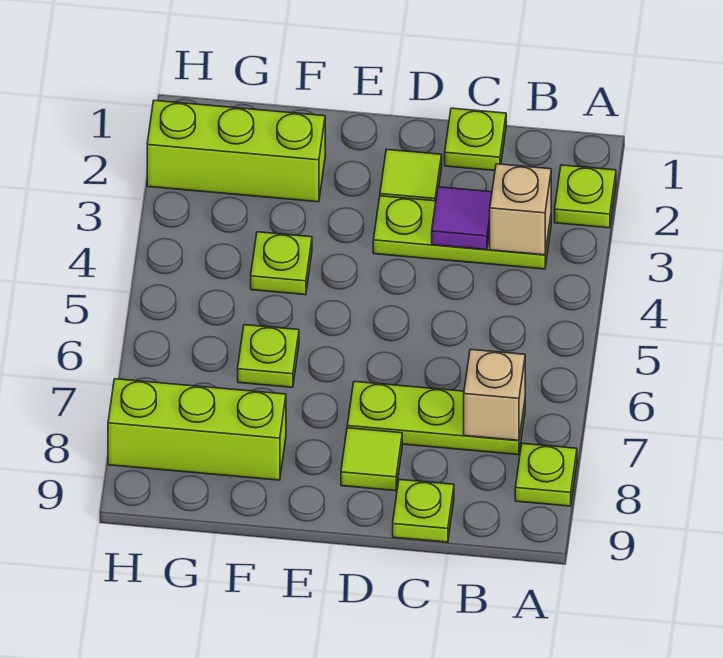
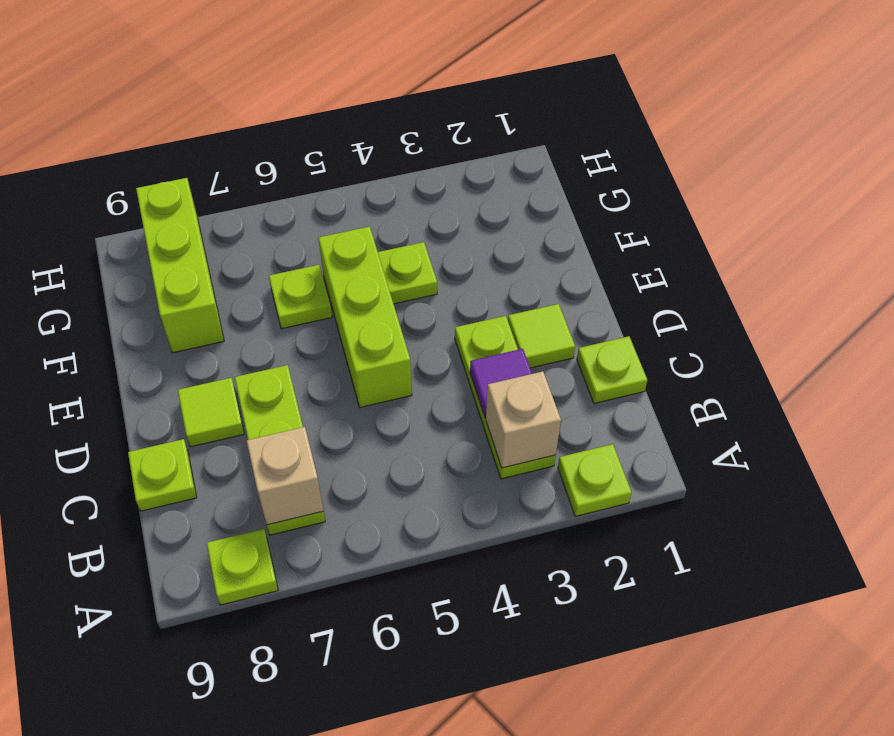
lime brick F2:H2 level 1 -> lime brick D5:F5 level 1

